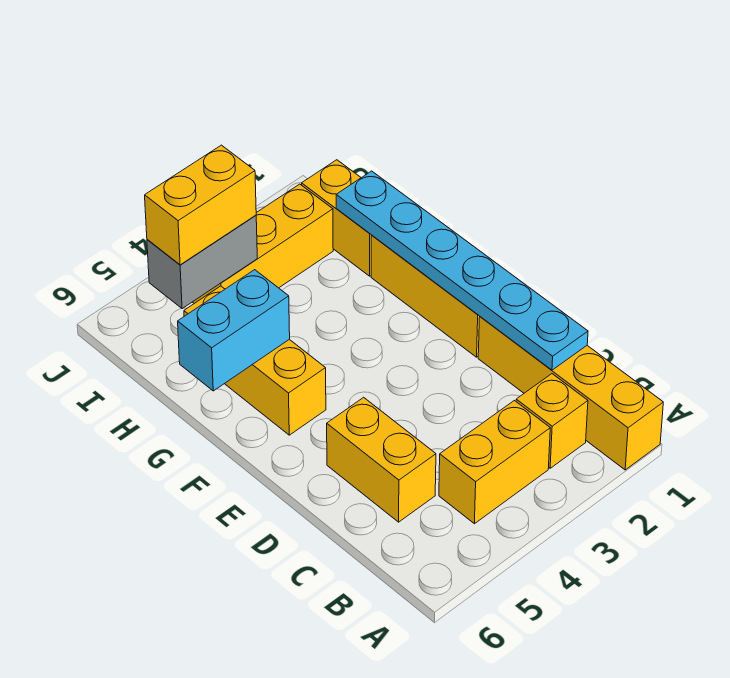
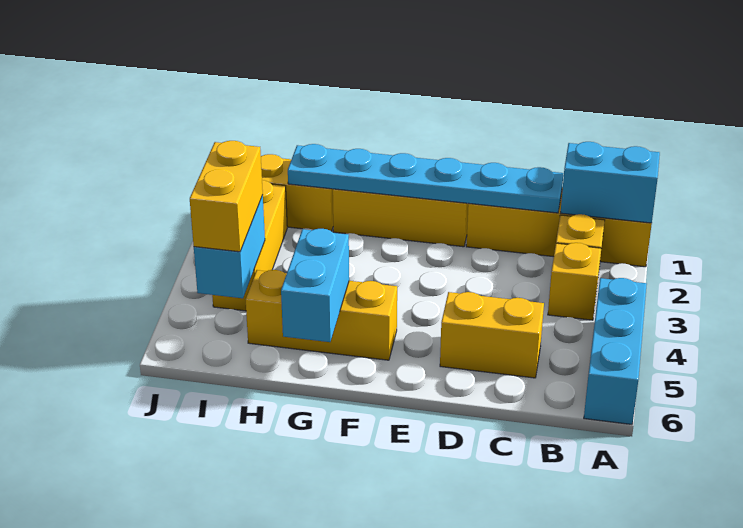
none -> cyan brick A1:B1 level 2
none -> cyan brick A4:A6 level 1
yellow brick B3:B4 level 1 -> yellow brick B3 level 1
grey brick I4:I5 level 2 -> cyan brick I4:I5 level 2

